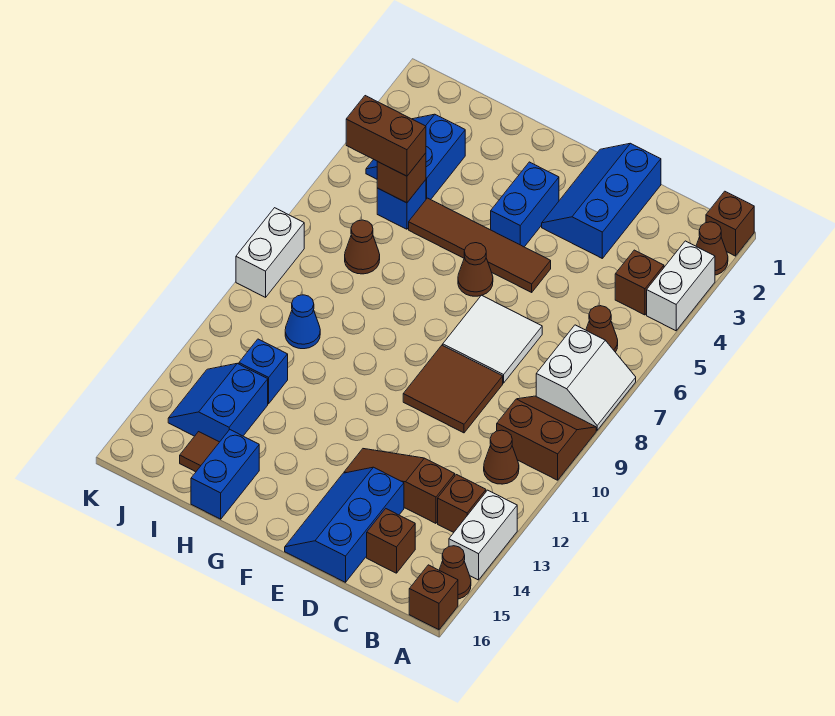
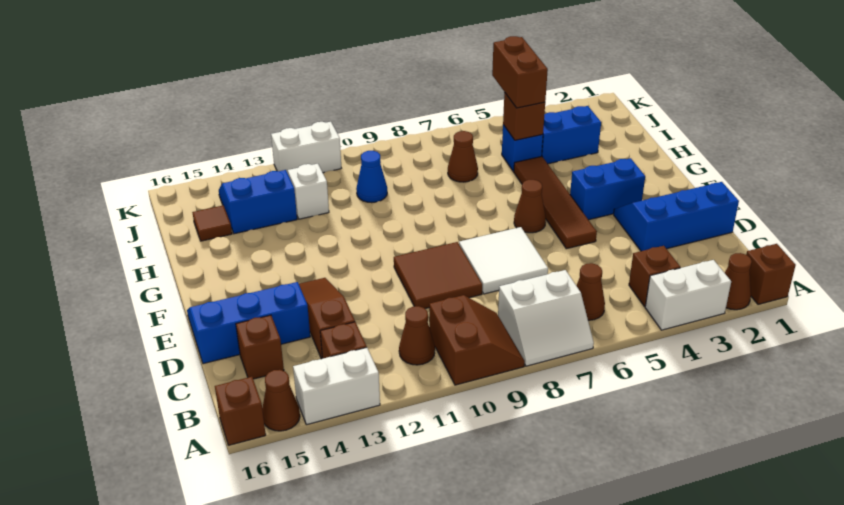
blue brick H15:H16 level 1 -> none
blue brick I12 level 1 -> white brick I12 level 1
white brick K8:K9 level 1 -> white brick K11:K12 level 1

